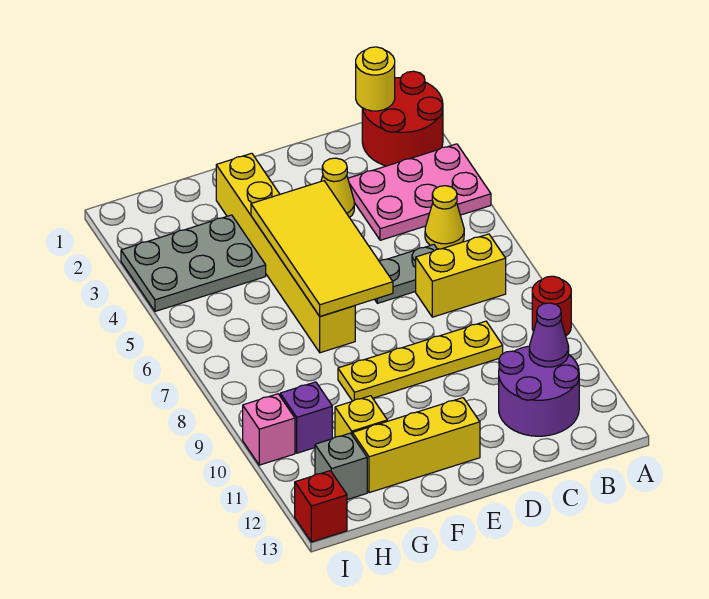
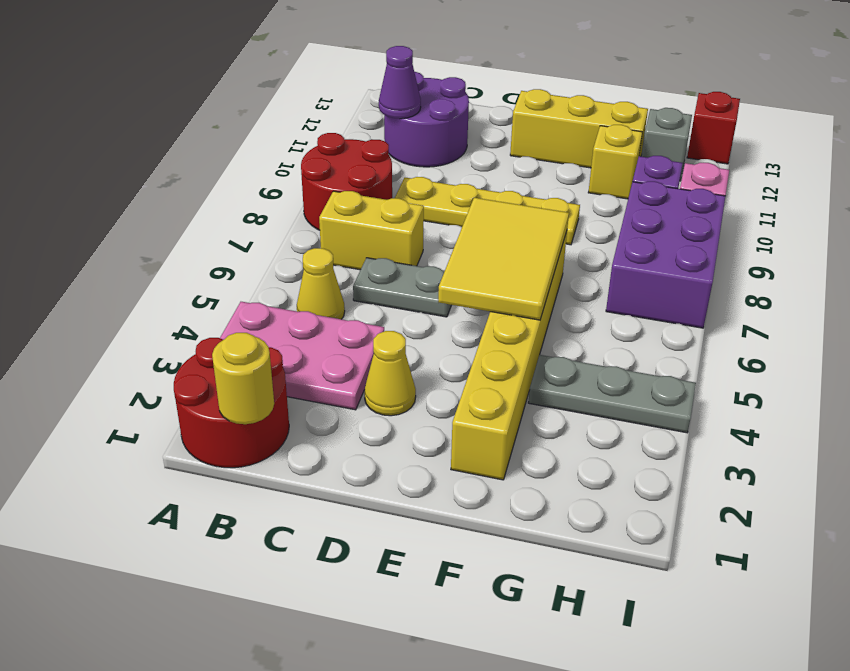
red round brick A9 level 1 -> red round brick A8:B9 level 1
yellow tile E4:F7 level 2 -> yellow tile E5:F7 level 2
grey plate G3:I4 level 1 -> grey plate G4:I4 level 1
none -> purple brick H7:I9 level 1

